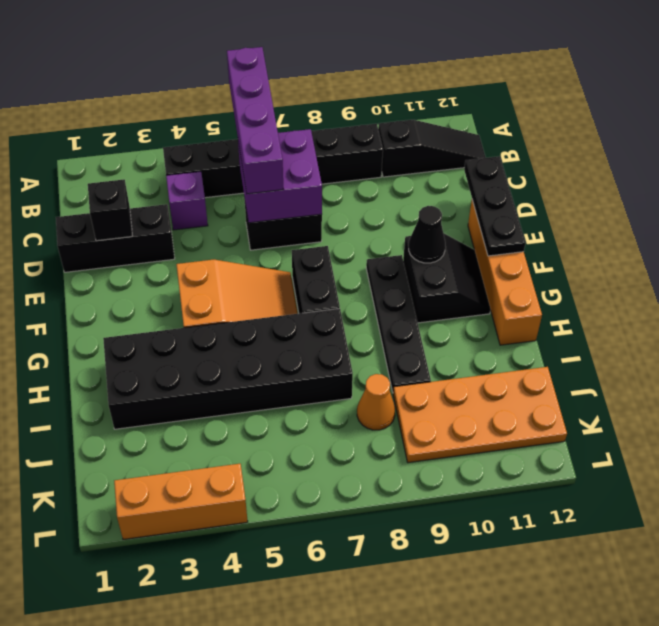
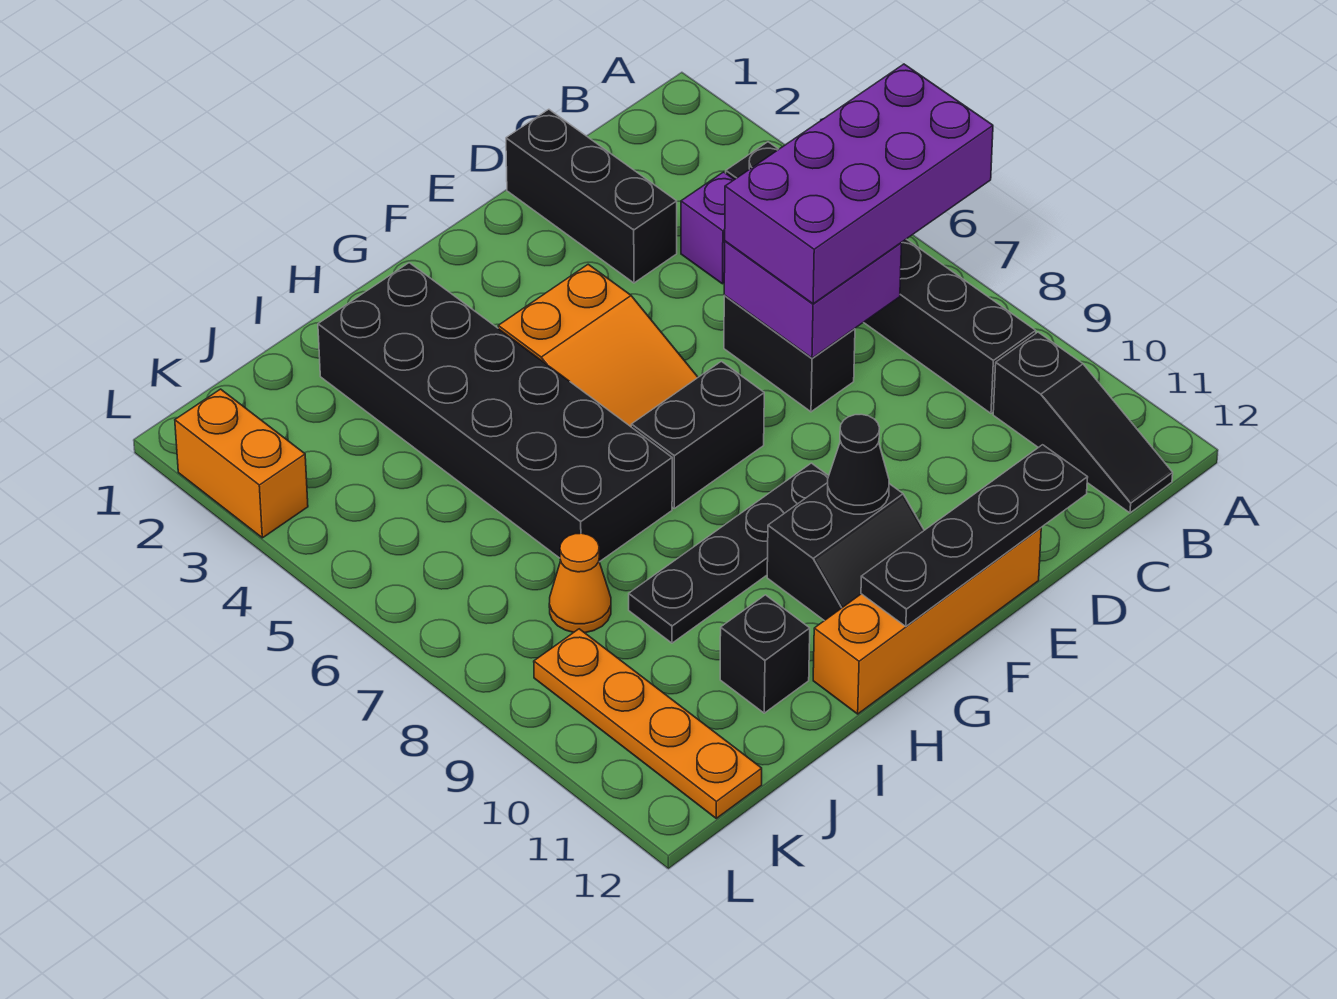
purple brick A6:D6 level 3 -> purple brick A6:D7 level 3
black brick D2 level 2 -> black brick I11 level 1
black plate D12:F12 level 2 -> black plate D12:G12 level 2
orange plate J9:K12 level 1 -> orange plate K9:K12 level 1
orange brick L2:L4 level 1 -> orange brick L2:L3 level 1

